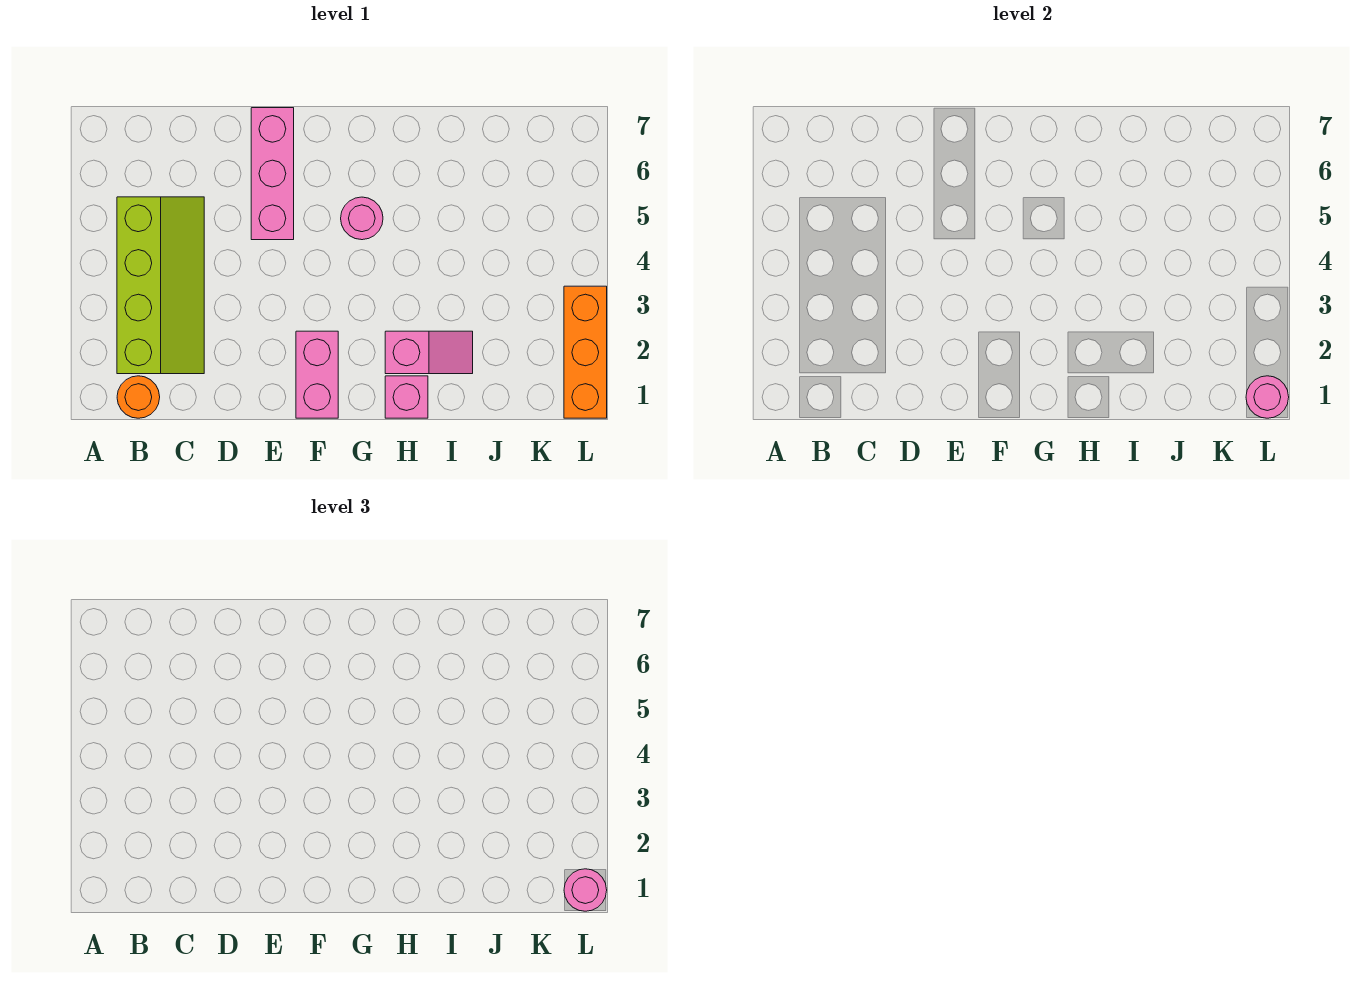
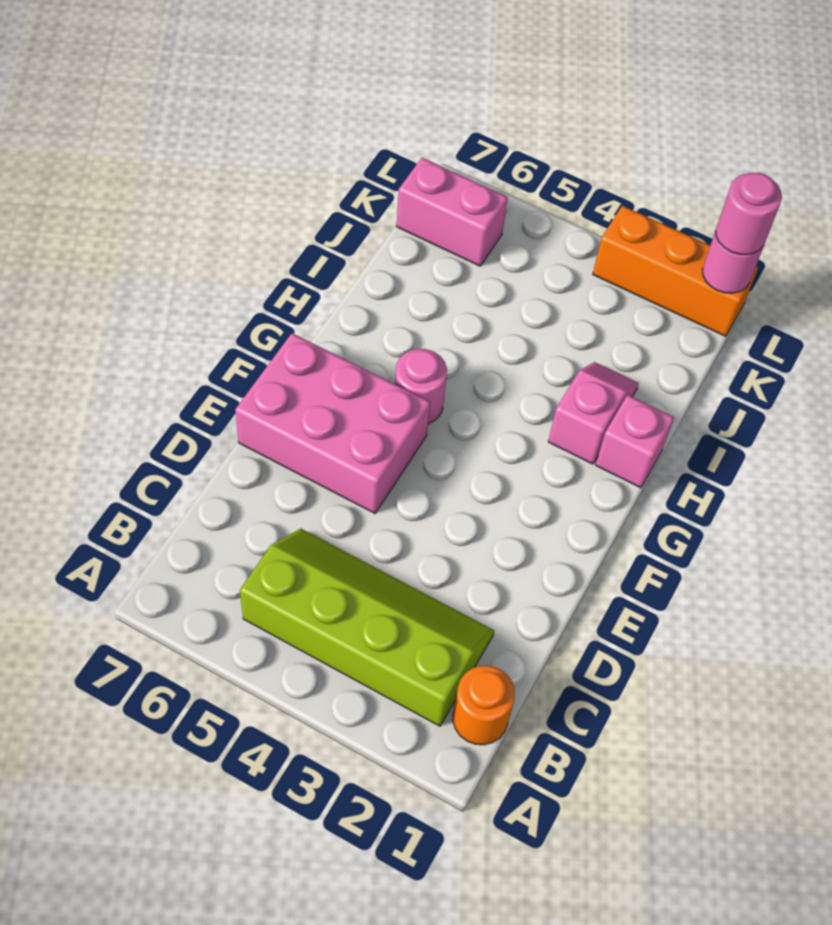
pink brick E5:E7 level 1 -> pink brick E5:F7 level 1
pink brick F1:F2 level 1 -> pink brick K6:K7 level 1

